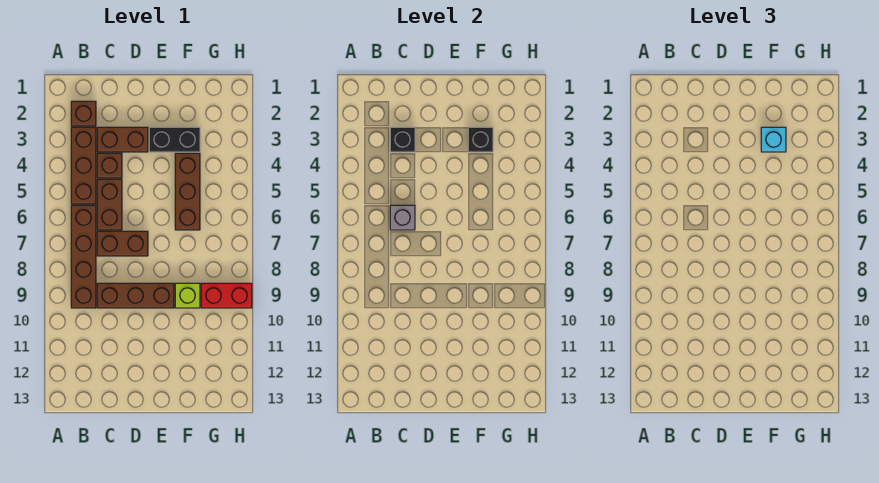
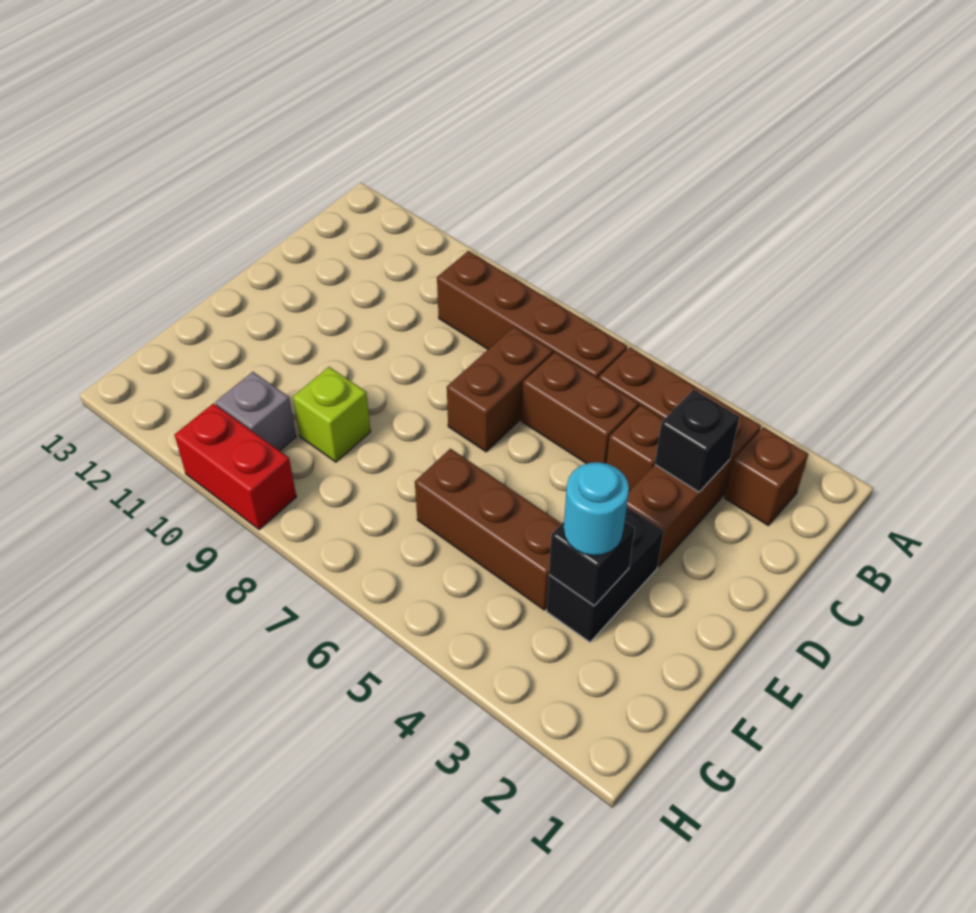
grey brick C6 level 2 -> grey brick G10 level 1
brown brick C9:E9 level 1 -> none
cyan brick F3 level 3 -> cyan round brick F3 level 3
red brick G9:H9 level 1 -> red brick H9:H10 level 1

